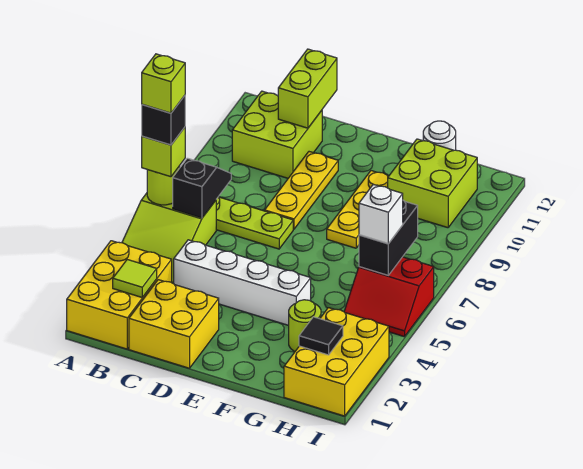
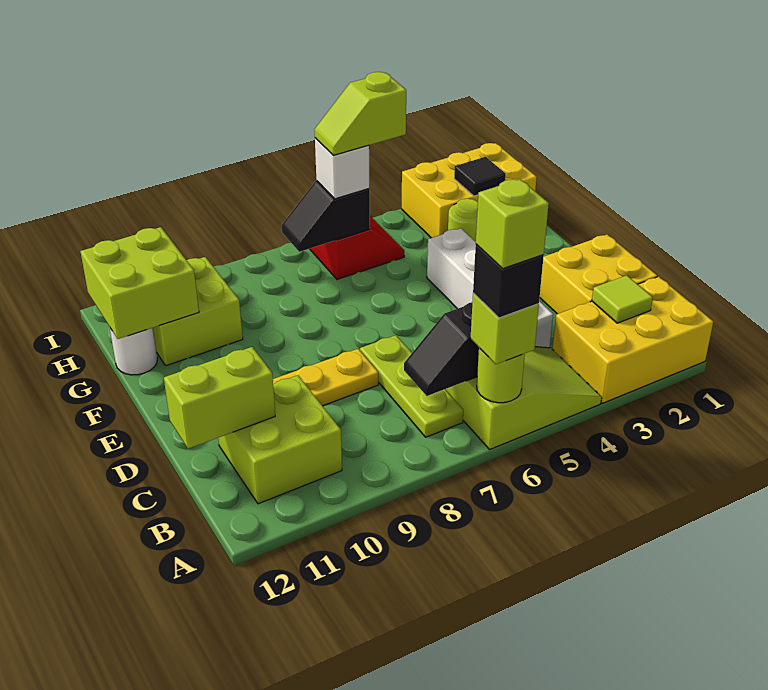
yellow plate F8:F10 level 1 -> none
none -> lime brick G11:H12 level 2
none -> lime slope H5:H6 level 4 top 5
black brick H6:H7 level 2 -> black slope H6:H7 level 2 top 6

